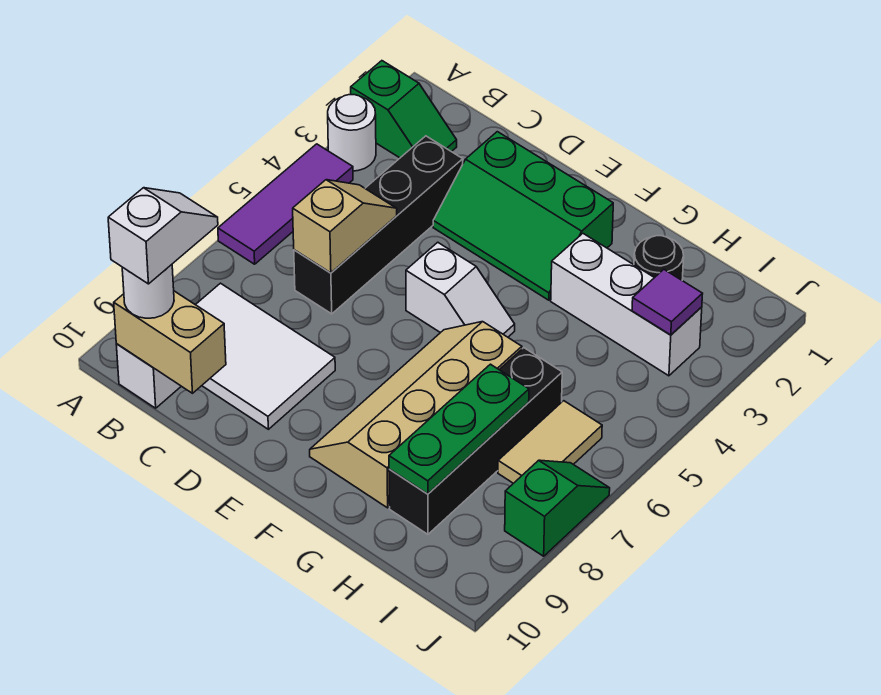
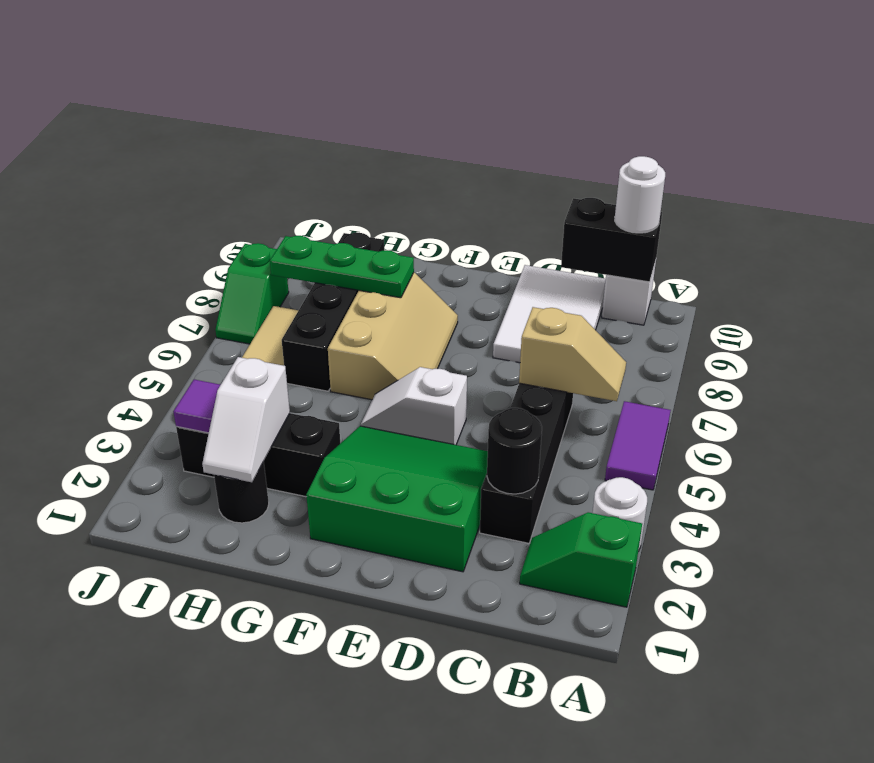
purple tile A4:A6 level 1 -> purple tile A5:A6 level 1
white tile B8:D9 level 1 -> white tile C8:D10 level 1
white slope B9:B10 level 4 top 10 -> white slope H2:H3 level 2 top 3
tan brick B10:C10 level 2 -> black brick B10:C10 level 2
none -> black round brick C3 level 2
tan slope C5:C6 level 2 top 6 -> tan slope B6:C6 level 2 top C
green slope D2:F3 level 1 top 2 -> green slope D2:F4 level 1 top 2
tan slope F6:G9 level 1 top G -> tan slope F6:G8 level 1 top G
white brick G3:I3 level 1 -> black brick G3:I3 level 1
green plate H7:H9 level 2 -> green plate G8:I8 level 2

